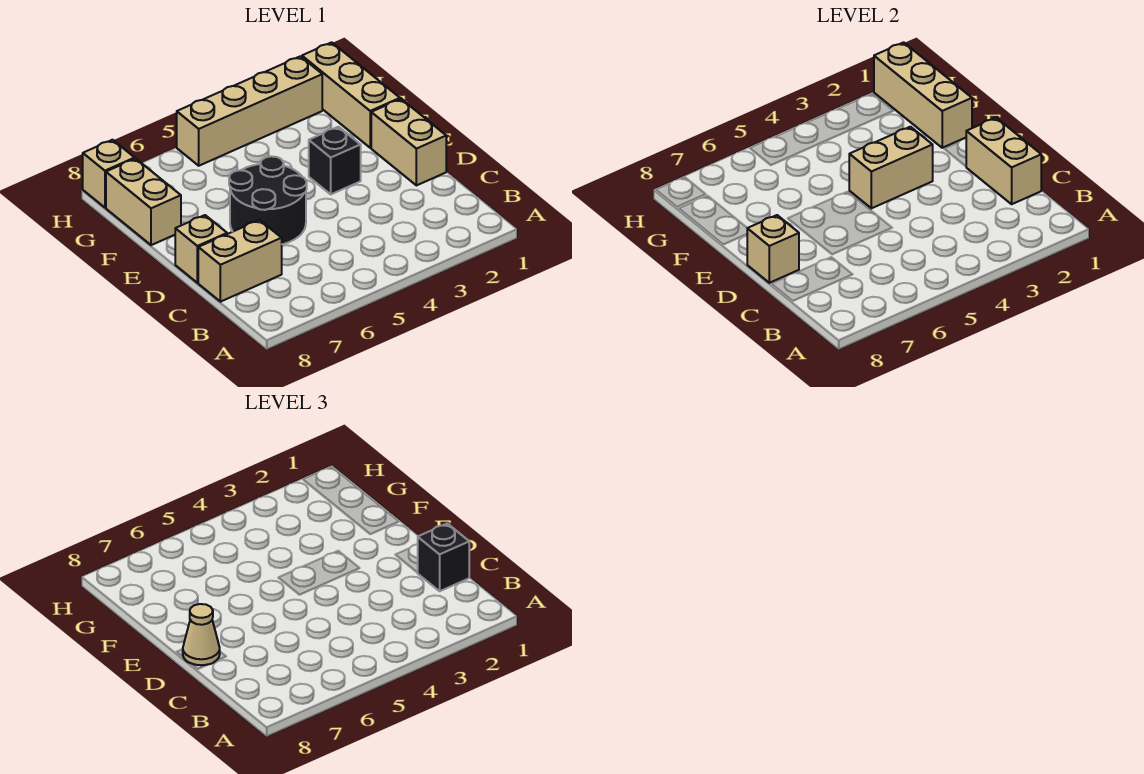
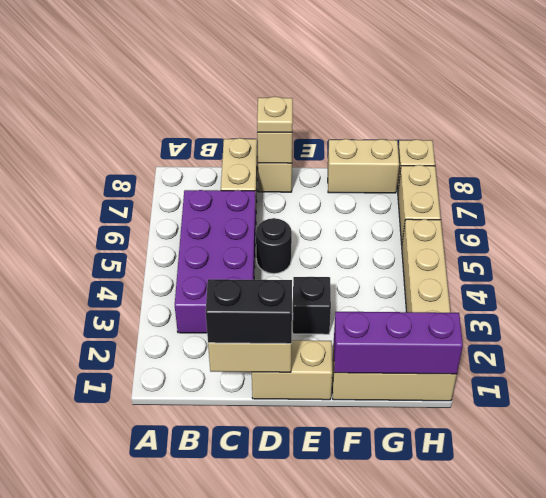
none -> purple brick B3:C6 level 1
black brick C1 level 3 -> black brick C1:D1 level 3
black round brick D5:E6 level 1 -> black round brick D5 level 1
tan cone D8 level 3 -> tan plate D8 level 3
tan brick E3:E4 level 2 -> tan brick H6:H7 level 1
tan brick F1:H1 level 2 -> purple brick F1:H1 level 2

